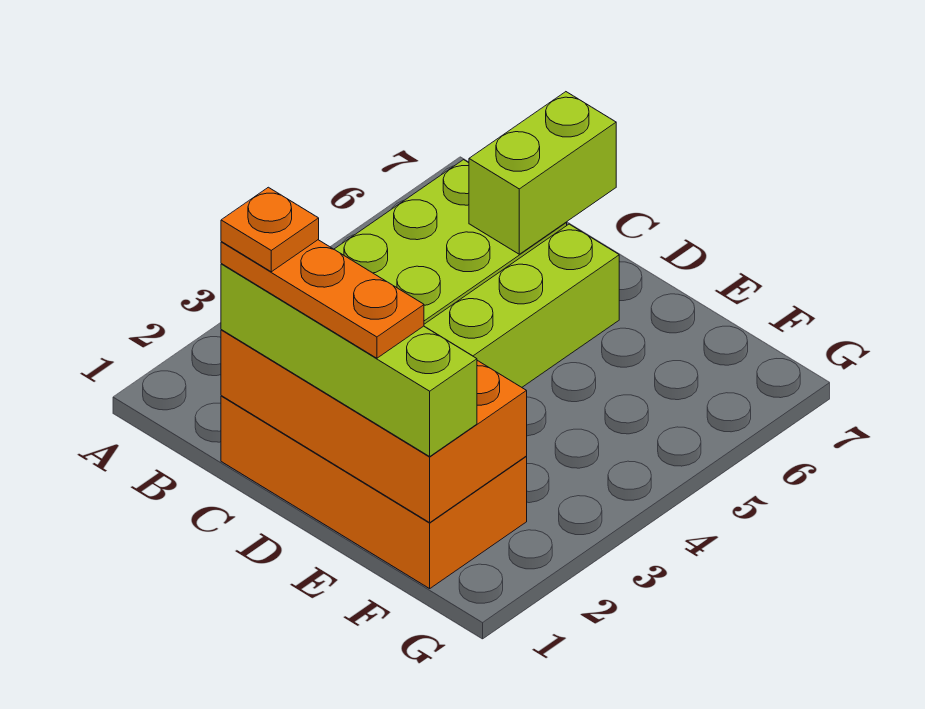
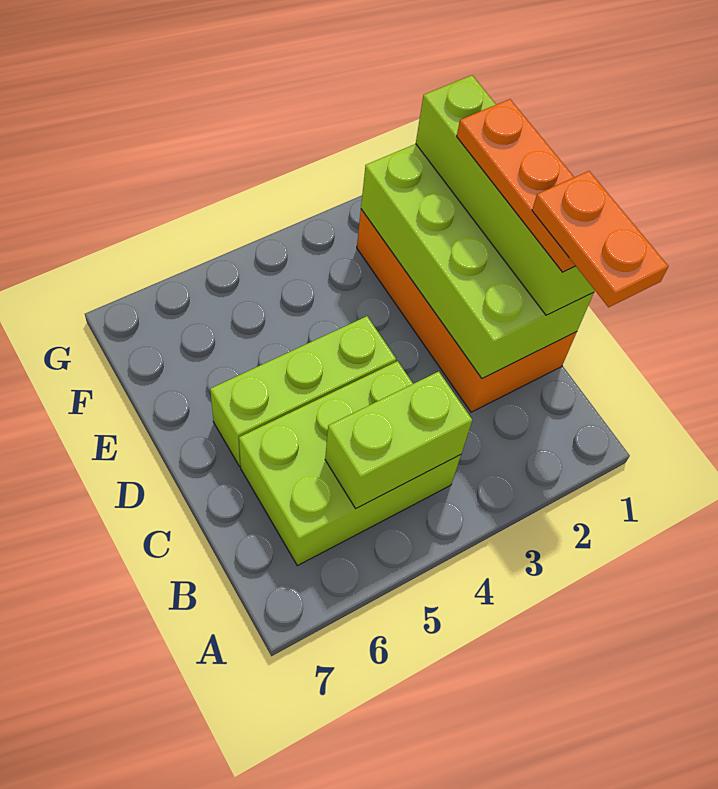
orange brick C1:F2 level 2 -> lime brick C1:F2 level 2
orange plate C1 level 5 -> orange plate B1:C1 level 5
lime brick C6:C7 level 2 -> lime brick B4:B5 level 2

